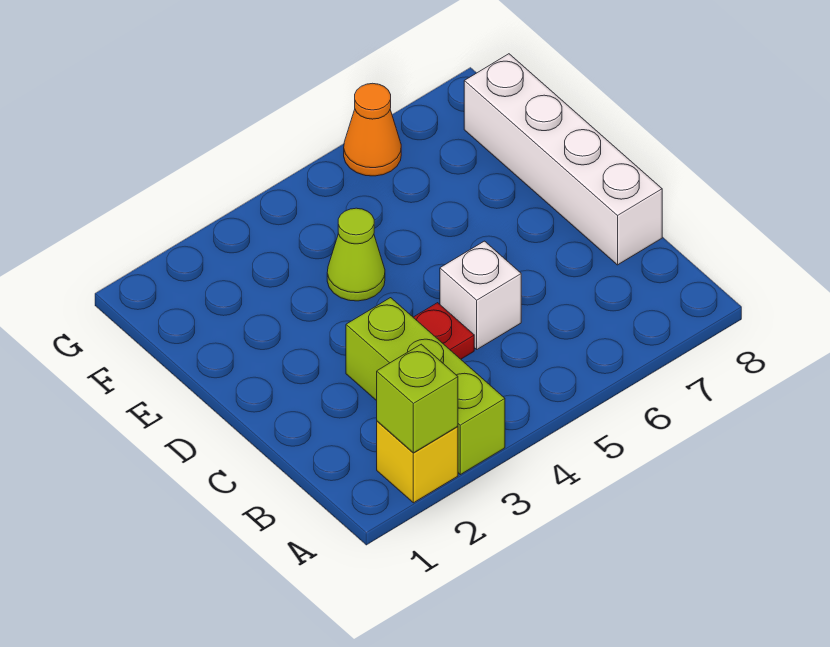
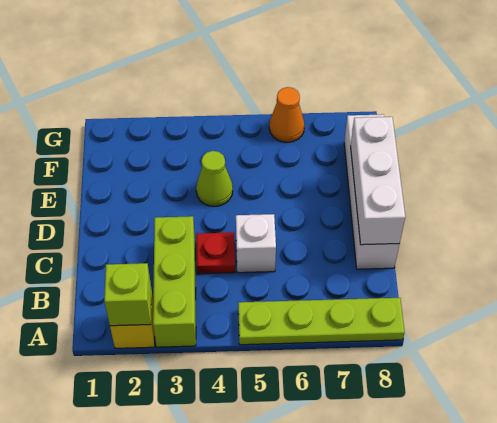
none -> lime plate A5:A8 level 1
none -> white brick C8:E8 level 2

